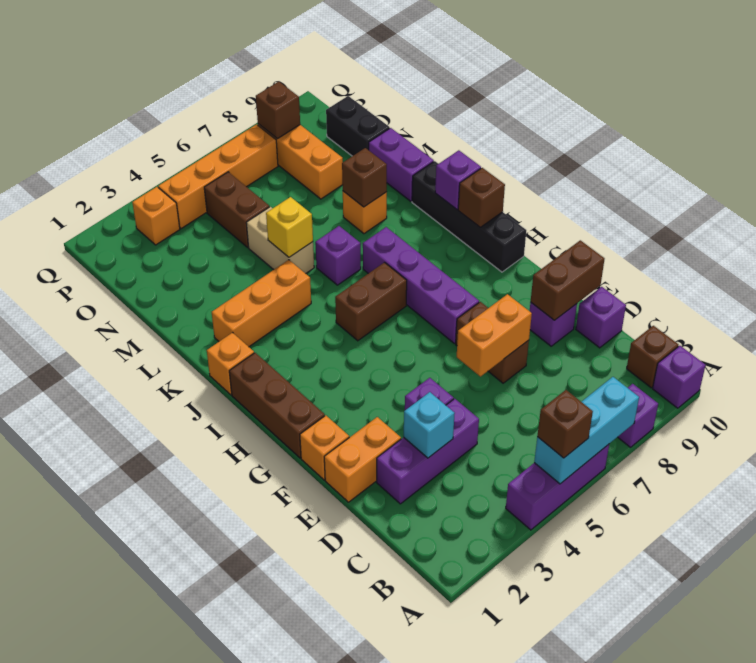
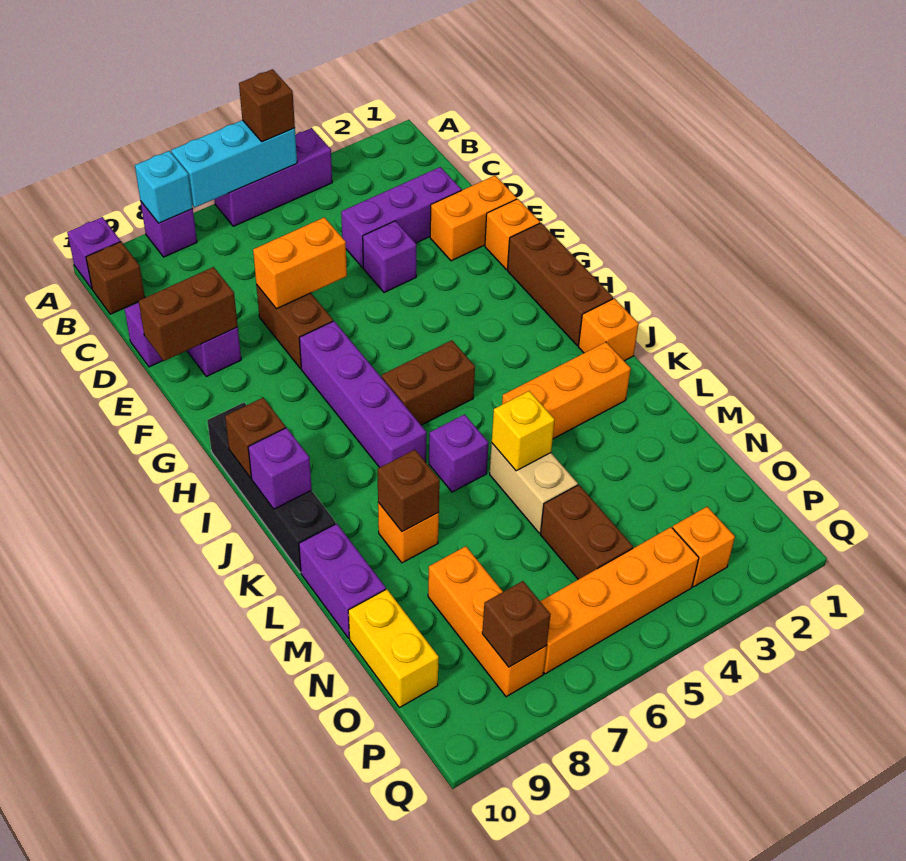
cyan brick D3 level 2 -> cyan brick A8 level 2
black brick N10:O10 level 1 -> yellow brick N10:O10 level 1

